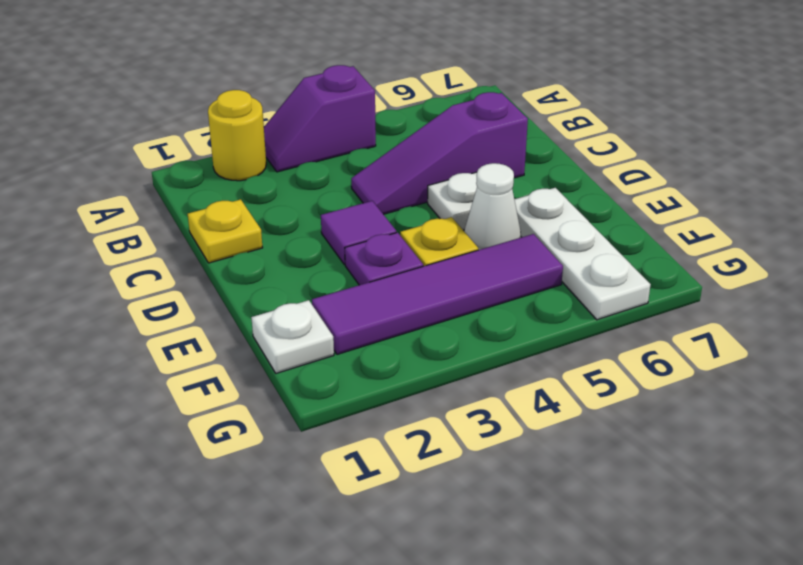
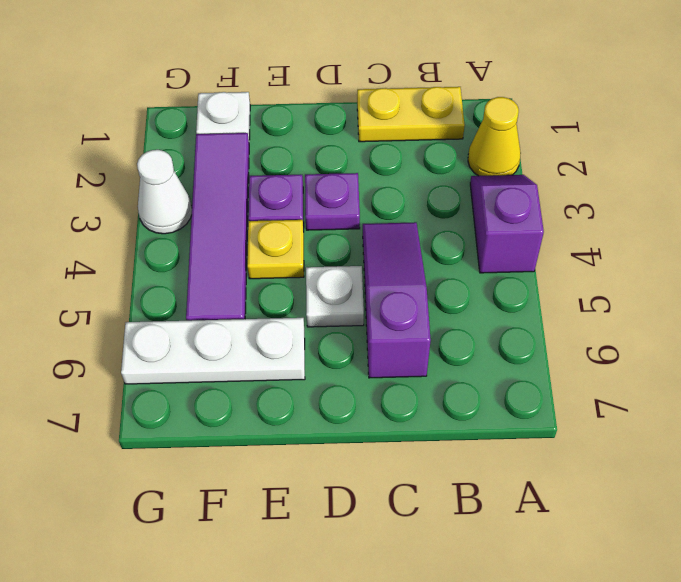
yellow round brick A2 level 1 -> yellow cone A2 level 1
yellow plate C1 level 1 -> yellow plate B1:C1 level 1
purple tile D3 level 1 -> purple plate D3 level 1
white cone E5 level 1 -> white cone G3 level 1

